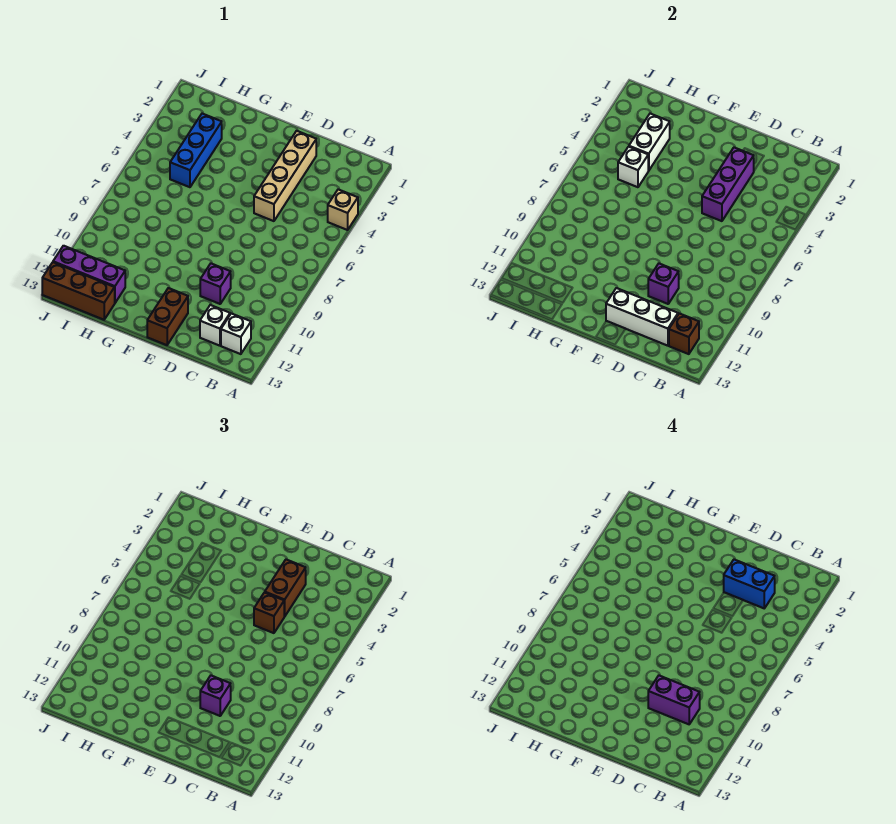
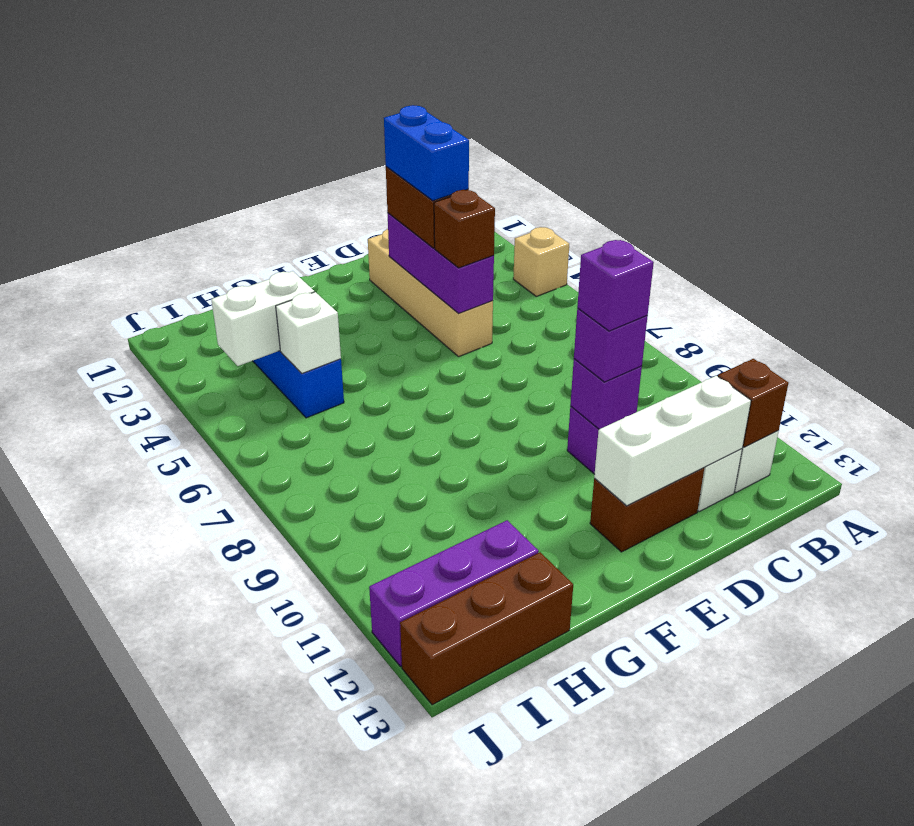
blue brick C3:D3 level 4 -> blue brick D3:D4 level 4
purple brick C10:D10 level 4 -> purple brick D10 level 4
brown brick E12:E13 level 1 -> brown brick D12:E12 level 1
white brick H3:H4 level 2 -> white brick H4:I4 level 2

